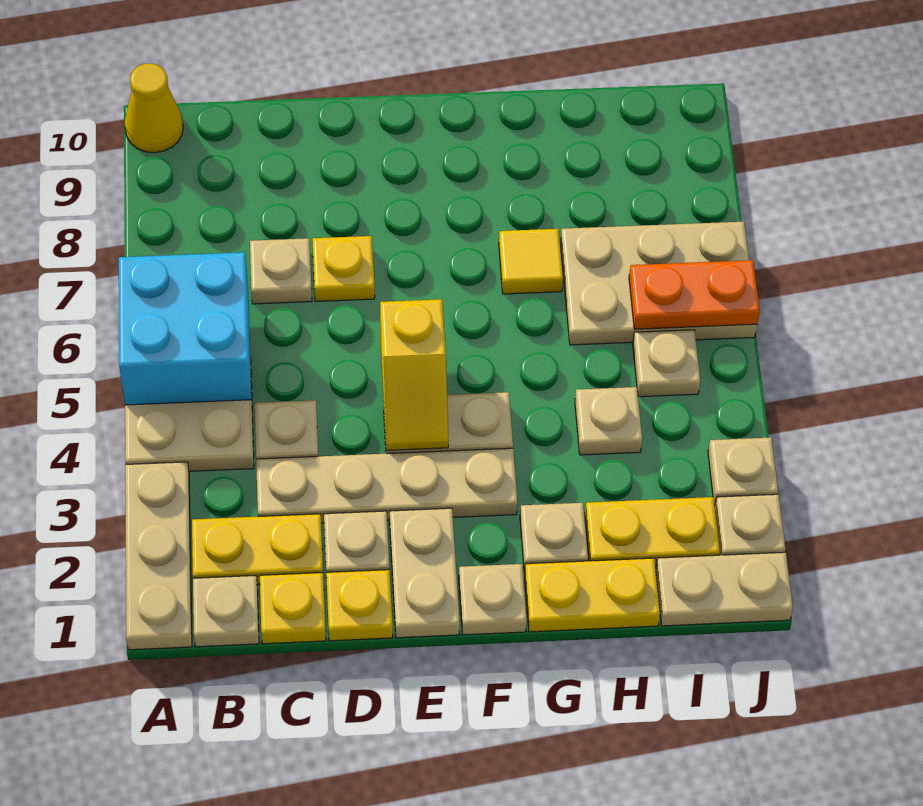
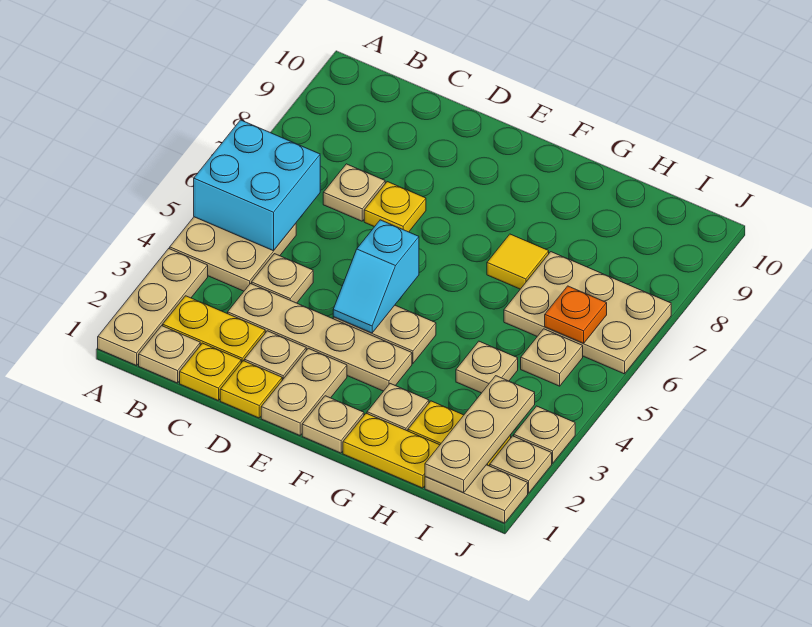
yellow cone A10 level 1 -> none
yellow slope E4:E5 level 2 top 5 -> cyan slope E4:E5 level 2 top 5
none -> tan plate I1:I3 level 2
orange plate I6:J6 level 2 -> orange plate I6 level 2

